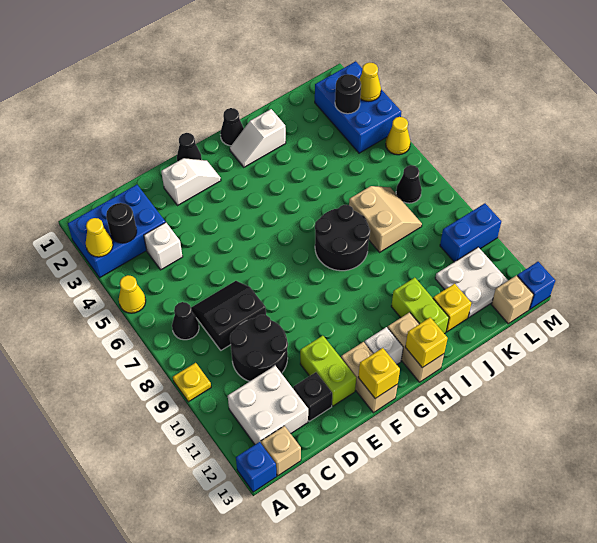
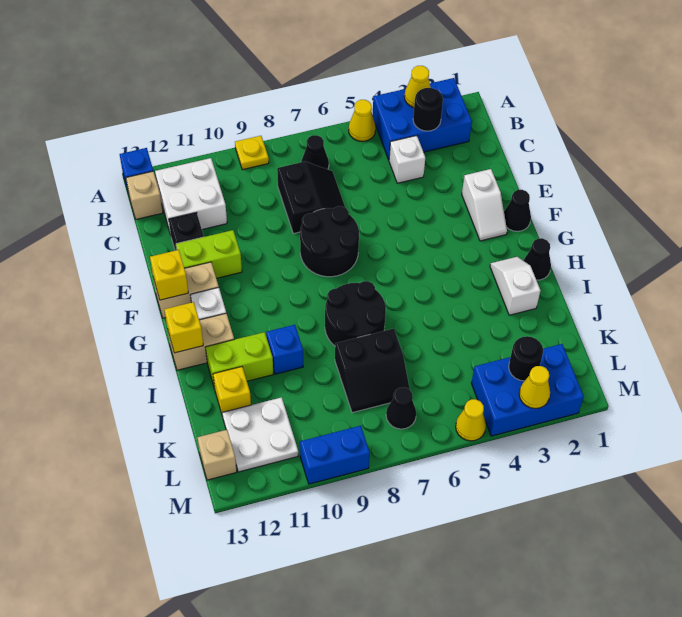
blue brick A2:C3 level 1 -> blue brick A2:B4 level 1
black round brick C9:D10 level 1 -> black round brick E7:F8 level 1
tan slope J7:K8 level 1 top J -> black slope J7:K8 level 1 top J
blue brick L10:M10 level 1 -> blue brick M9:M10 level 1
blue brick M13 level 1 -> blue brick I10 level 1

